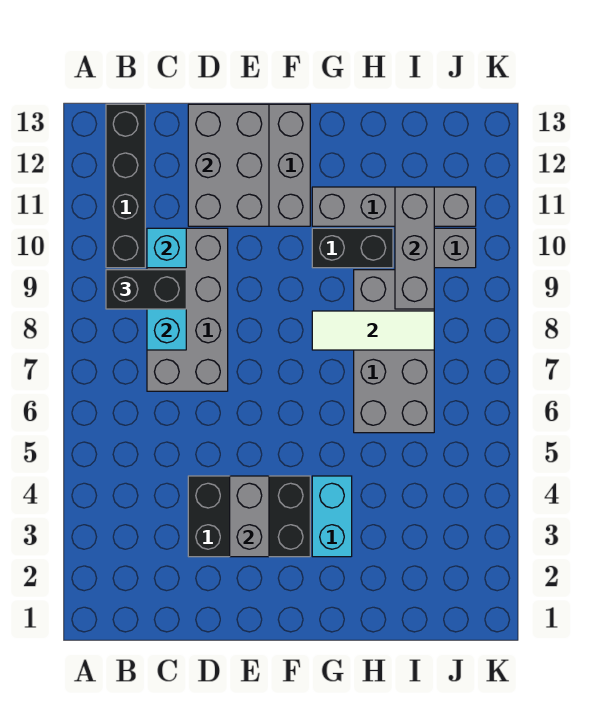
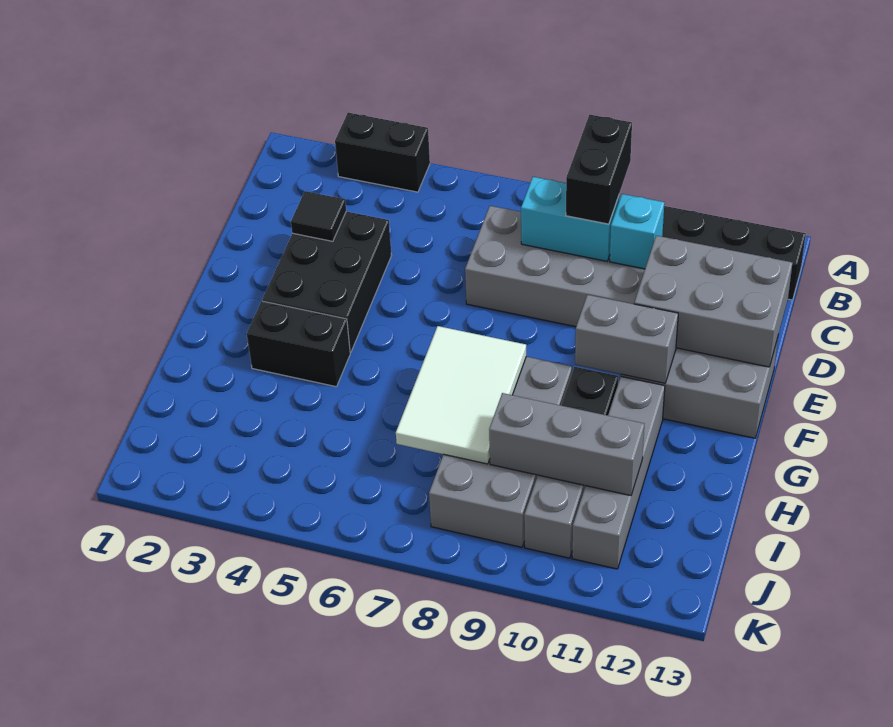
none -> black brick A3:A4 level 1
none -> black tile D3 level 2
grey brick E3:E4 level 2 -> grey brick F10:F11 level 2
cyan brick G3:G4 level 1 -> black brick G3:G4 level 1
white tile G8:I8 level 2 -> white tile G7:I8 level 2
grey brick H6:I9 level 1 -> grey brick G8:J9 level 1

